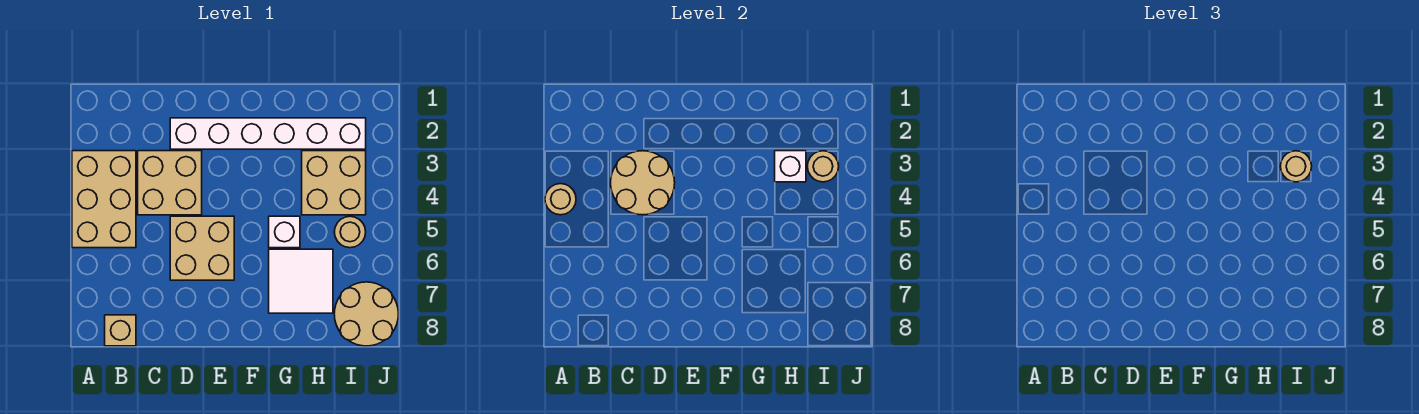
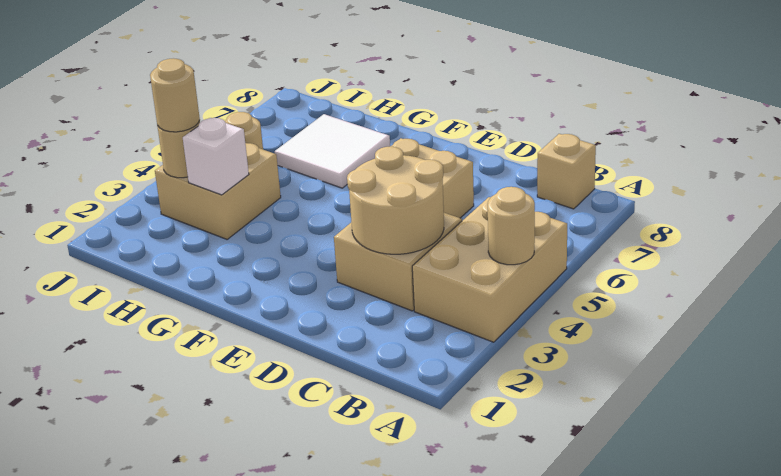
white brick D2:I2 level 1 -> none
white brick G5 level 1 -> none
tan round brick I7:J8 level 1 -> none

